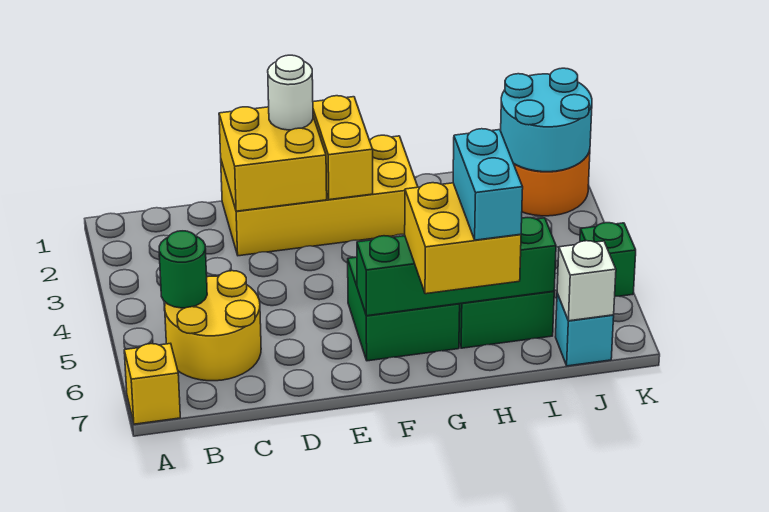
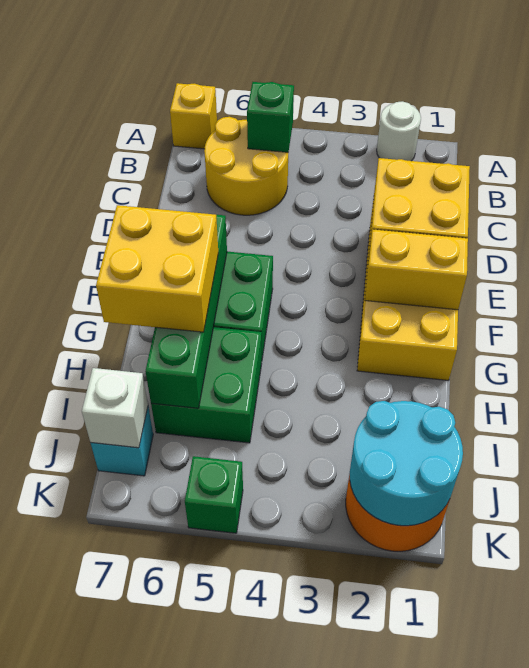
green round brick B5 level 2 -> green brick B5 level 2
white round brick E1 level 3 -> white round brick A2 level 1
cyan brick H6:H7 level 4 -> none

